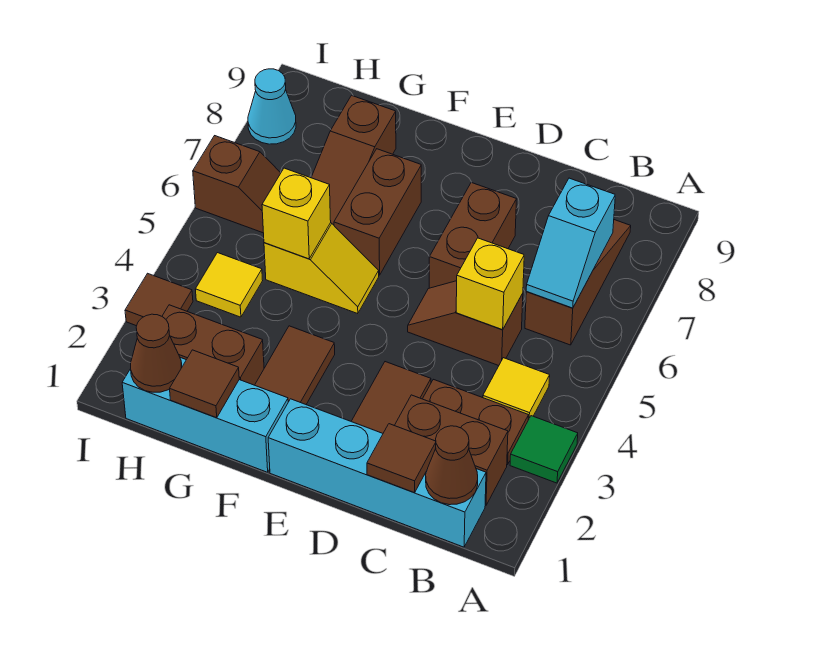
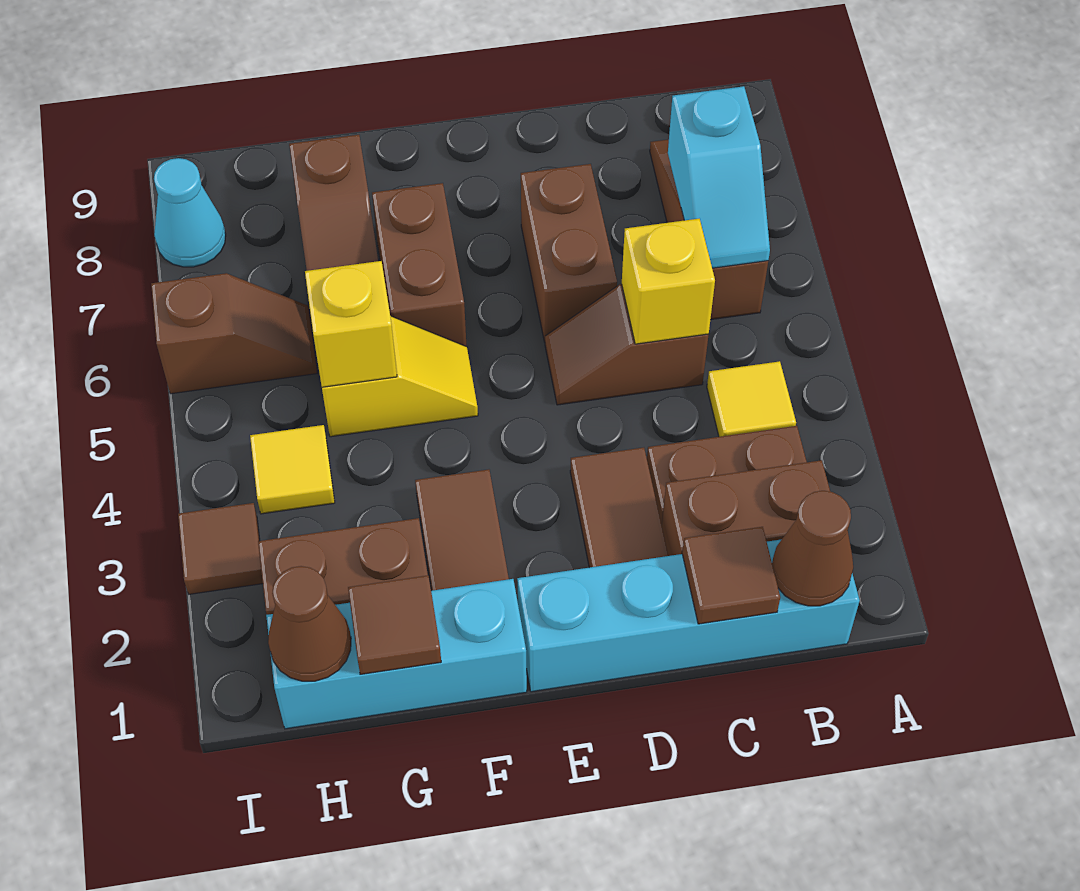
green tile A3 level 1 -> none

